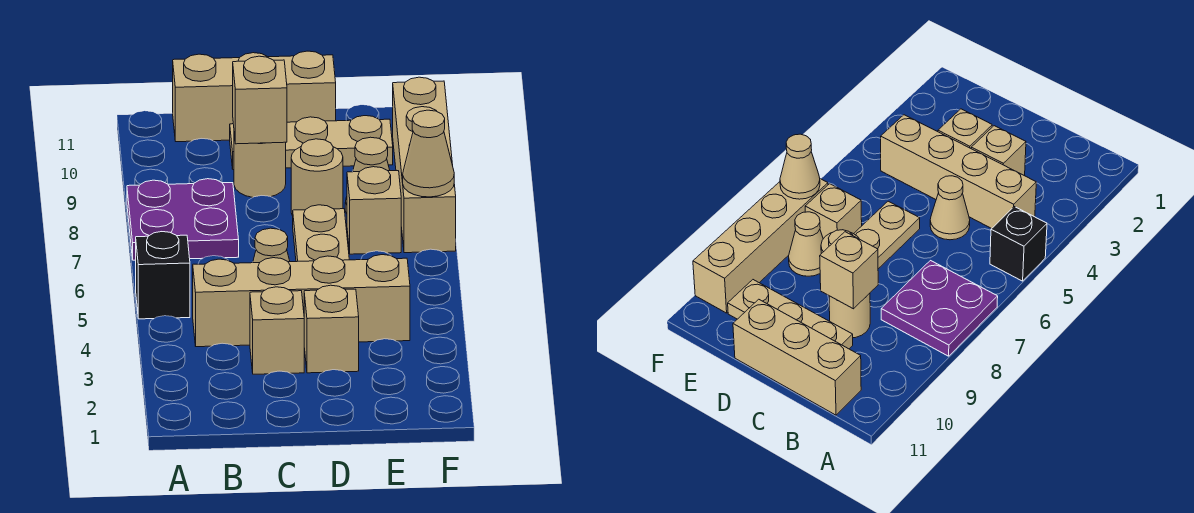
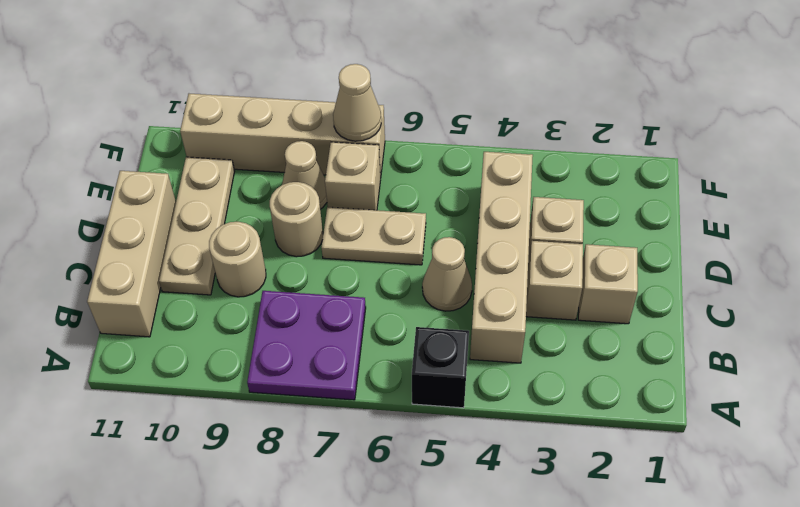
tan brick C9 level 2 -> tan brick C2 level 1

